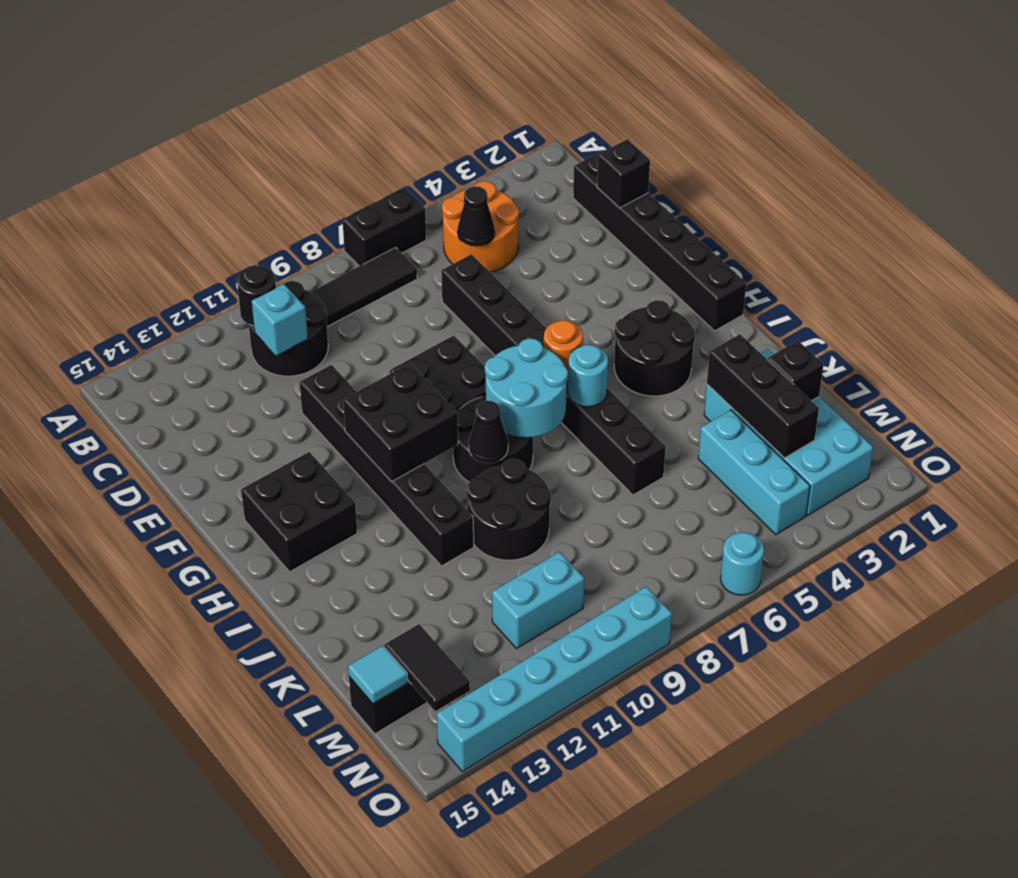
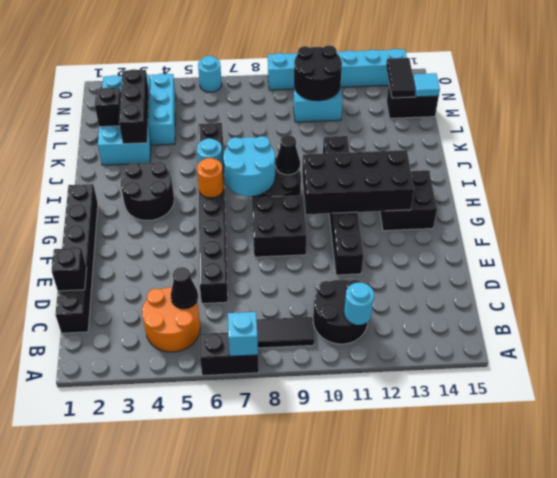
black round brick B11 level 2 -> cyan round brick B11 level 2
cyan brick C11 level 2 -> cyan brick A7 level 2
black brick G10:H11 level 2 -> black brick G10:H13 level 2
black round brick J9:K10 level 1 -> black round brick M10:N11 level 2

